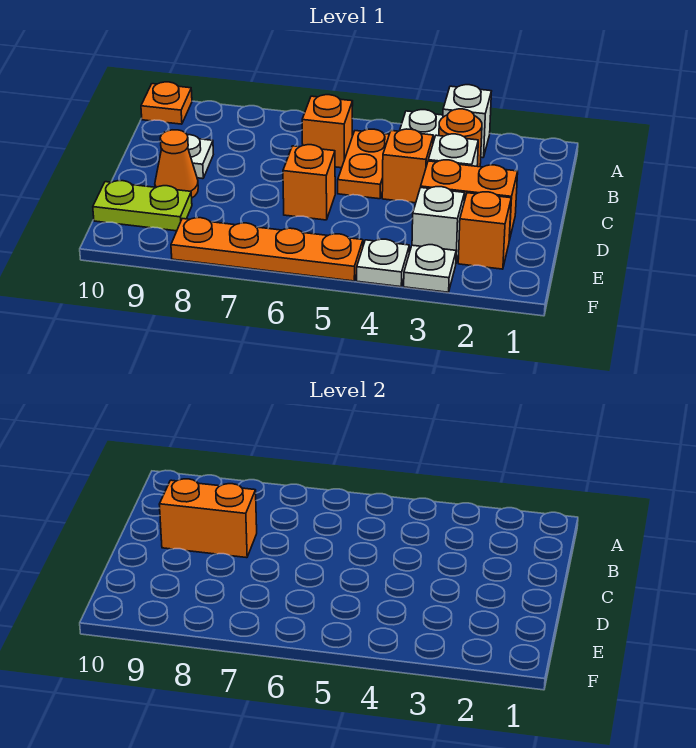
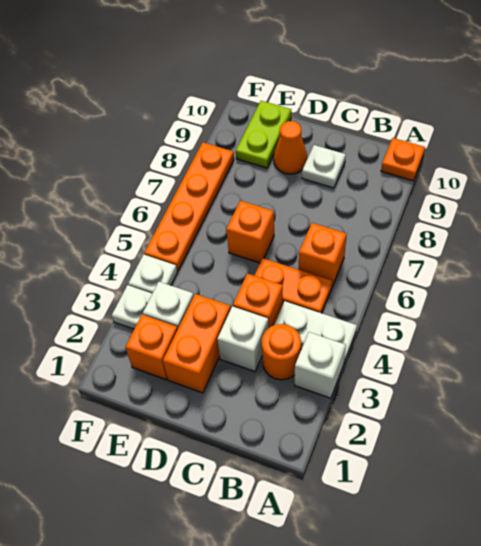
orange brick C8:C9 level 2 -> none

